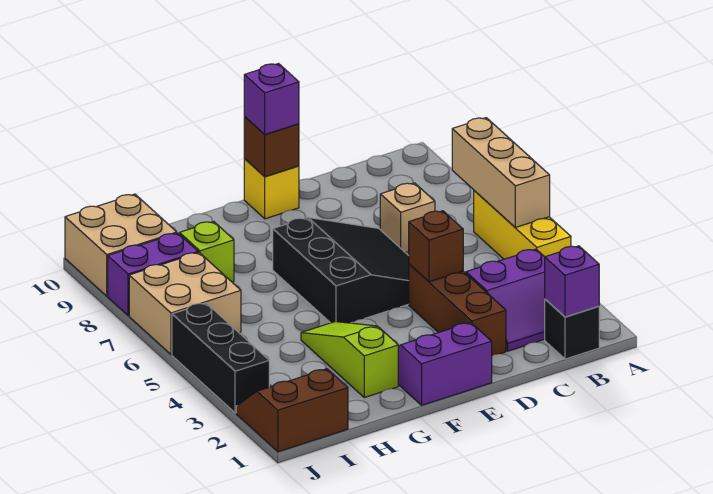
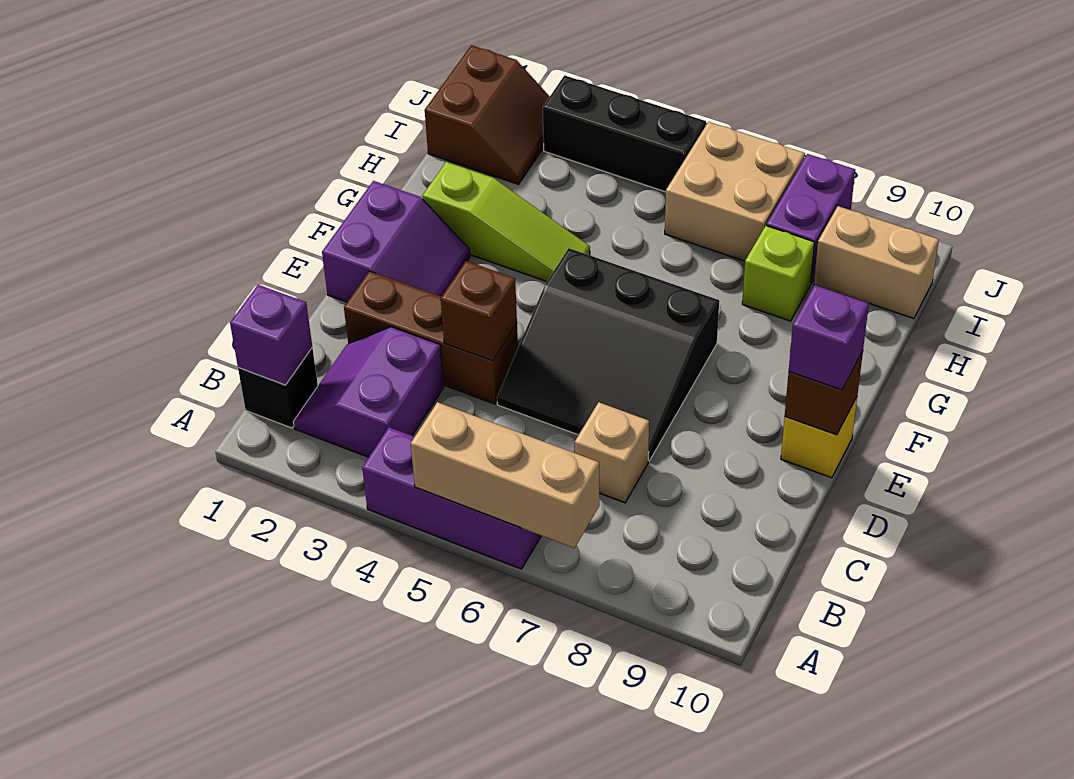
yellow brick A4:A6 level 1 -> purple brick A4:A6 level 1
tan brick I9:J10 level 1 -> tan brick I9:I10 level 1

